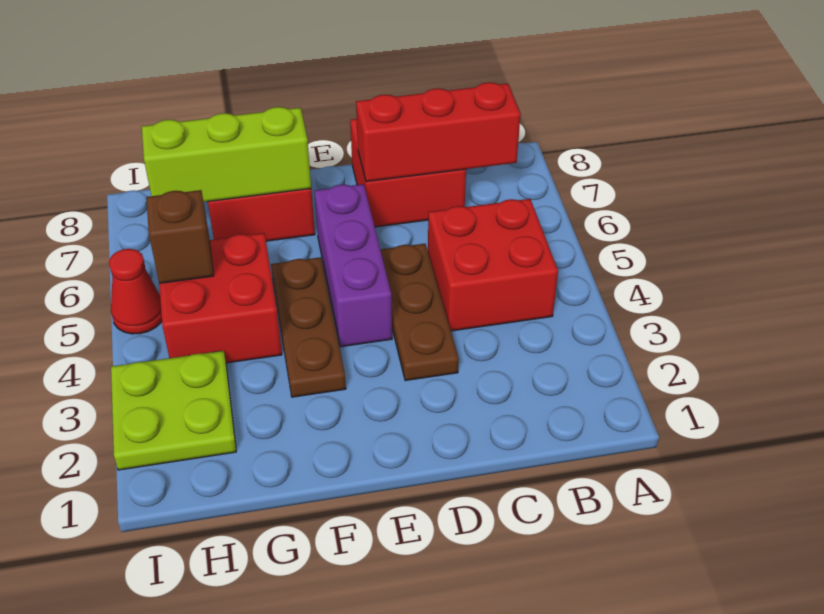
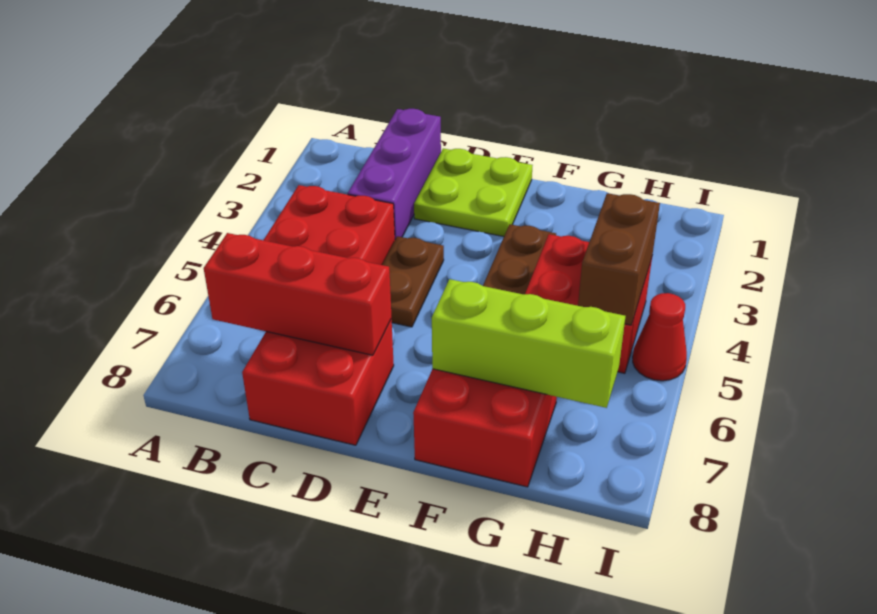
brown plate D3:D5 level 1 -> brown plate D4:D5 level 1
purple brick E4:E6 level 1 -> purple brick C1:C3 level 1
lime plate H2:I3 level 1 -> lime plate D1:E2 level 1
brown brick H5 level 2 -> brown brick H4:H5 level 2

